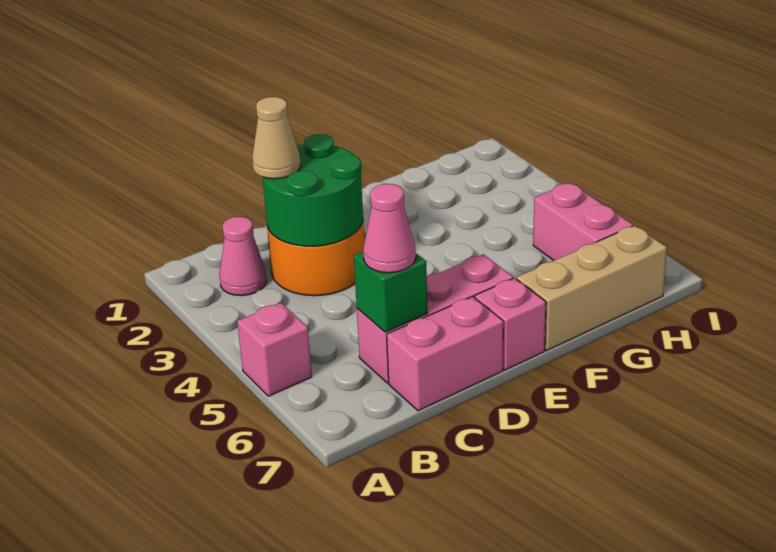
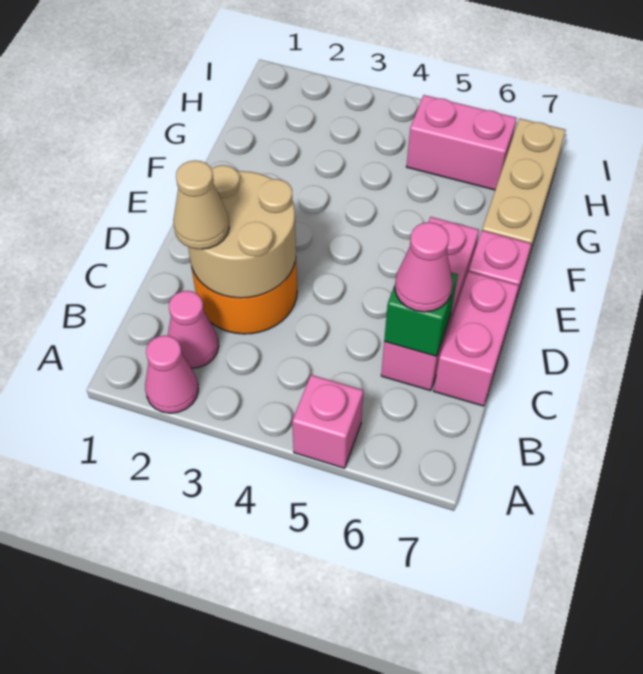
none -> pink cone A2 level 1
green round brick C2:D3 level 2 -> tan round brick C2:D3 level 2

